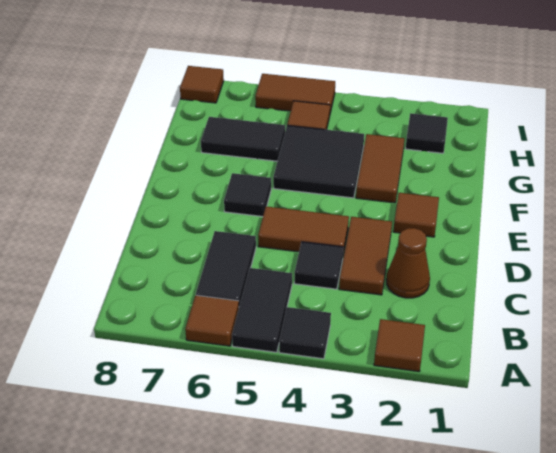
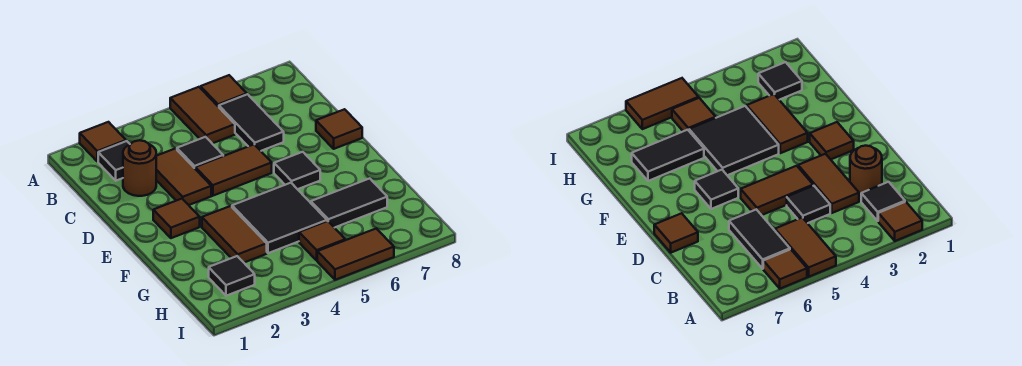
black tile A4 level 1 -> black tile B2 level 1
black tile A5:B5 level 1 -> brown tile A5:B5 level 1
brown cone C2 level 1 -> brown round brick C2 level 1
brown tile I8 level 1 -> brown tile D8 level 1

